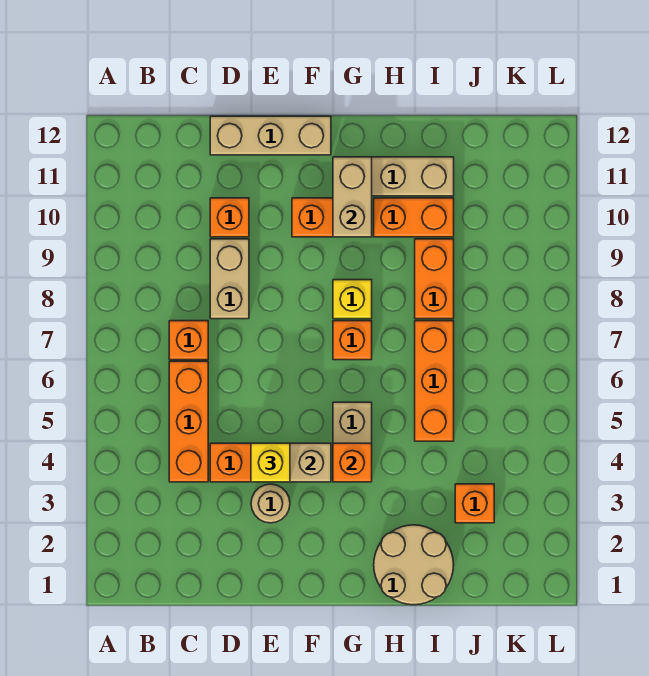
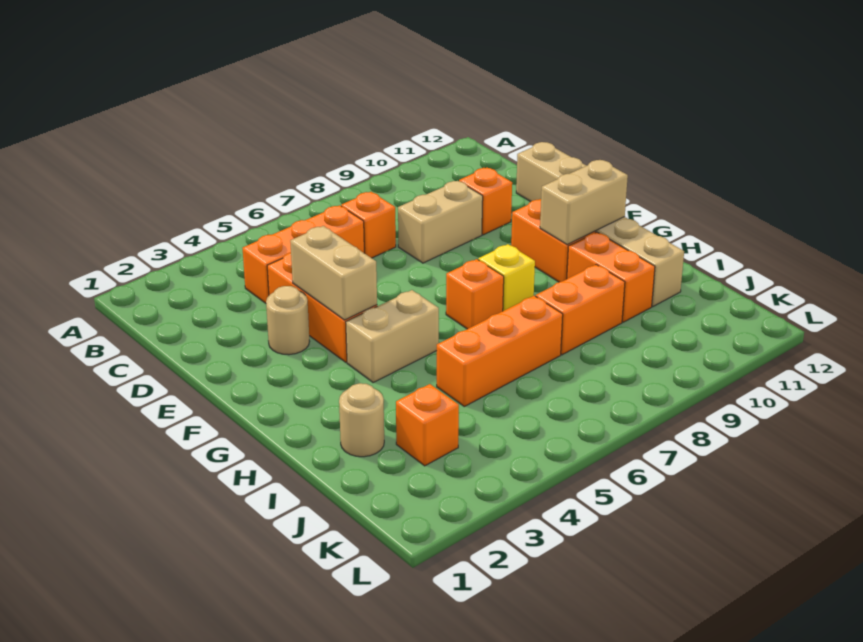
yellow brick E4 level 3 -> none
orange brick G4 level 2 -> none
tan round brick H1:I2 level 1 -> tan round brick I2 level 1

